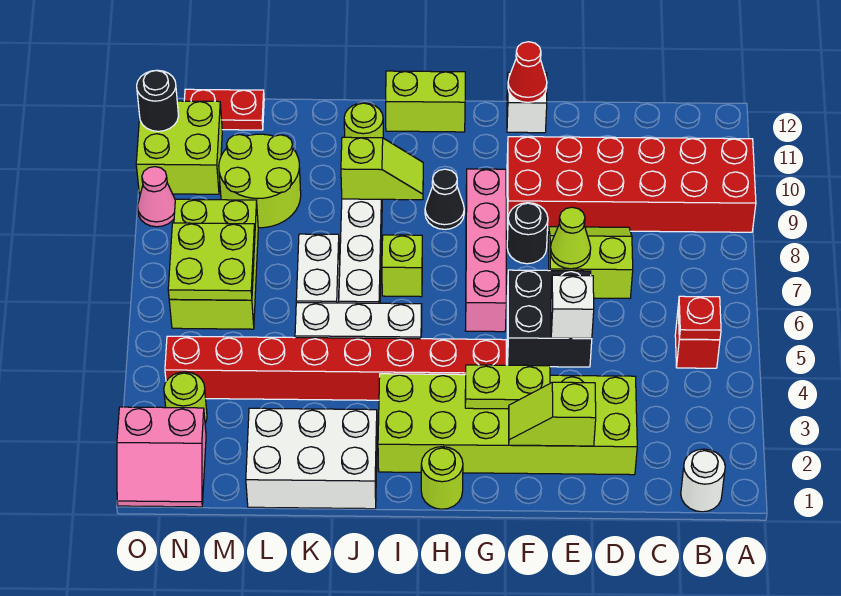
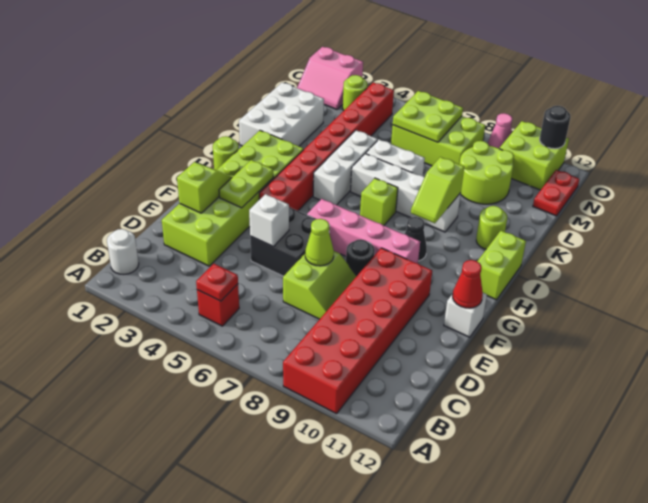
pink slope N1:O2 level 1 top 2 -> pink slope N1:O2 level 1 top O

